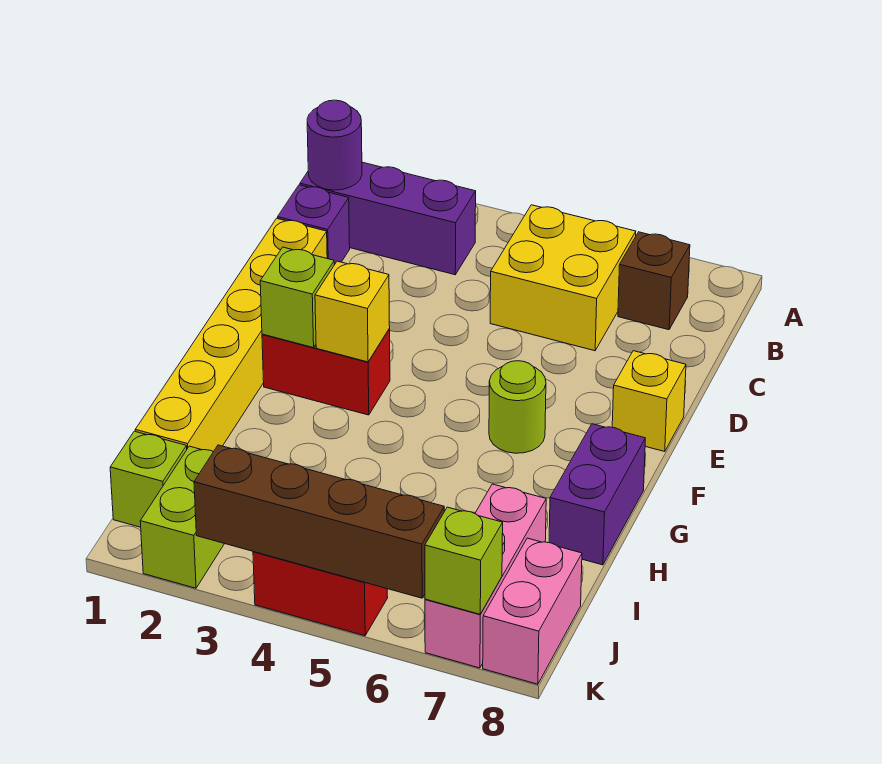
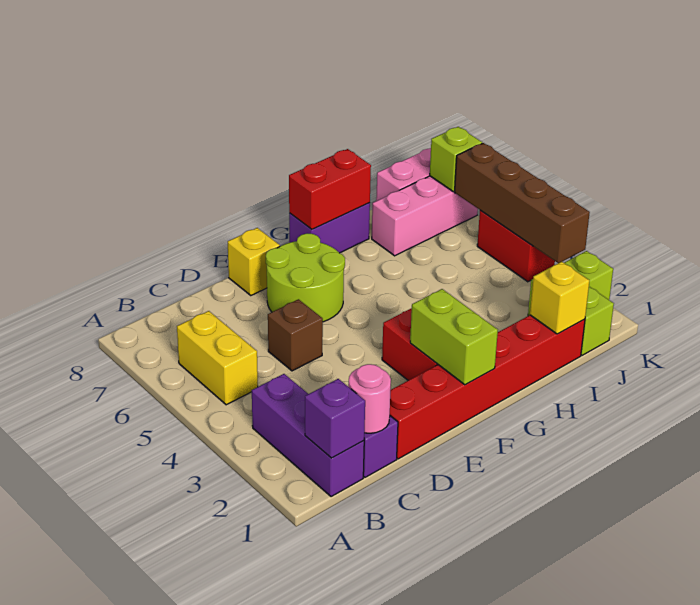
purple round brick B1 level 2 -> purple brick B1 level 2
yellow brick B5:C6 level 1 -> yellow brick B5:B6 level 1
brown brick B7 level 1 -> brown brick D5 level 1
none -> pink round brick C1 level 2
yellow brick D1:I1 level 1 -> red brick D1:I1 level 1
lime brick F2 level 2 -> lime brick F1:F2 level 2
yellow brick F3 level 2 -> yellow brick I1 level 2
lime round brick F6 level 1 -> lime round brick E6:F7 level 1
none -> red brick G8:H8 level 2

